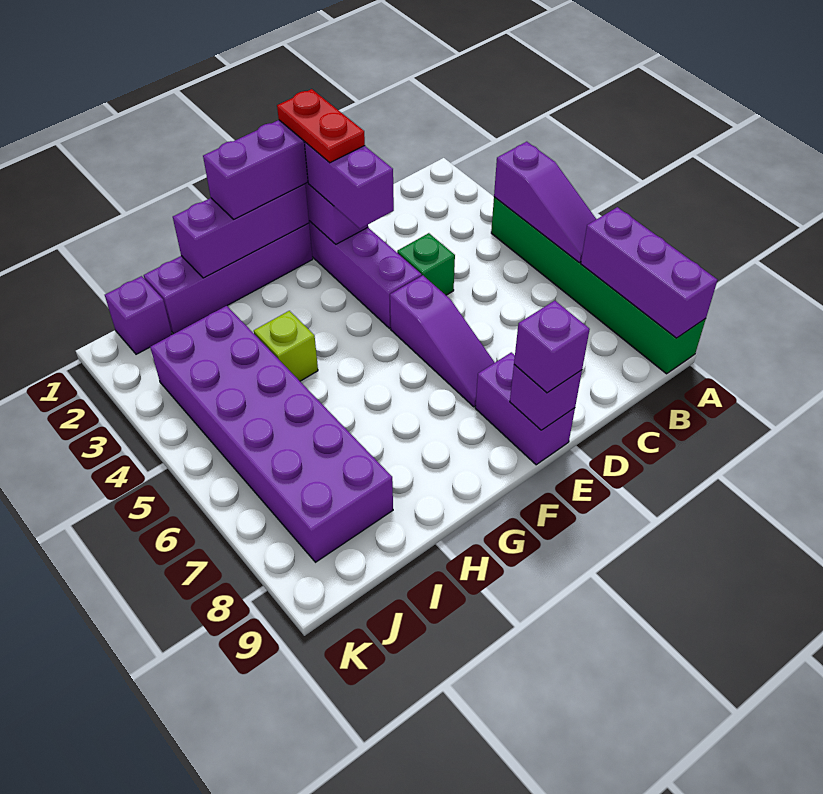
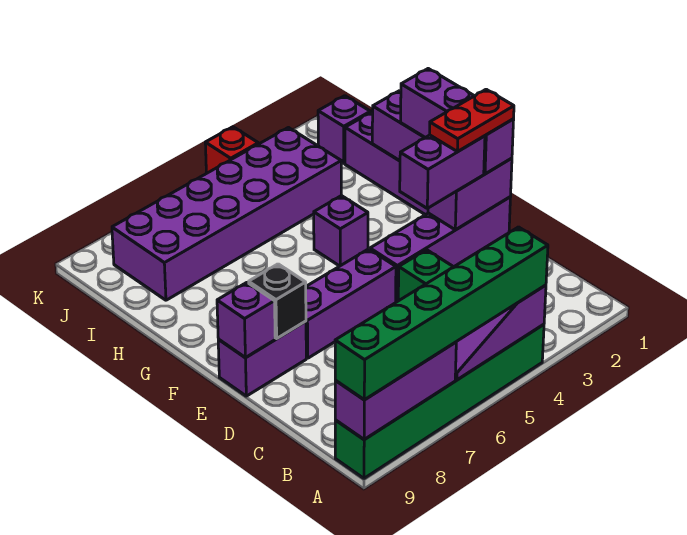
none -> green brick A4:A9 level 3
purple slope E5:E7 level 1 top 5 -> purple brick E5:E7 level 1
none -> black brick E8 level 2
purple brick E9 level 3 -> purple brick G4 level 1
lime brick H4 level 1 -> none
none -> red brick K4 level 1

